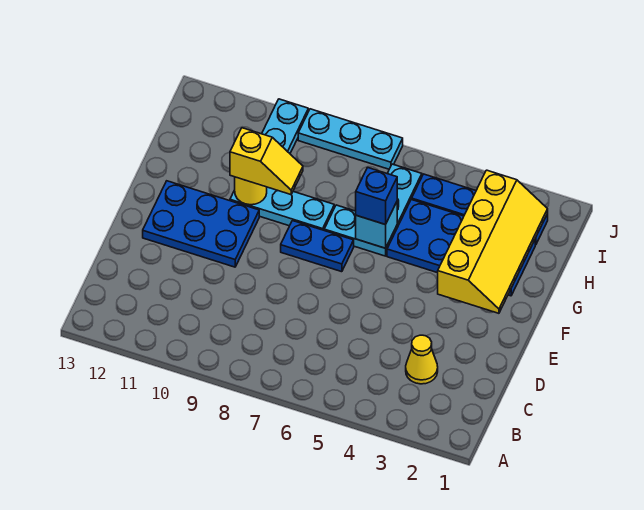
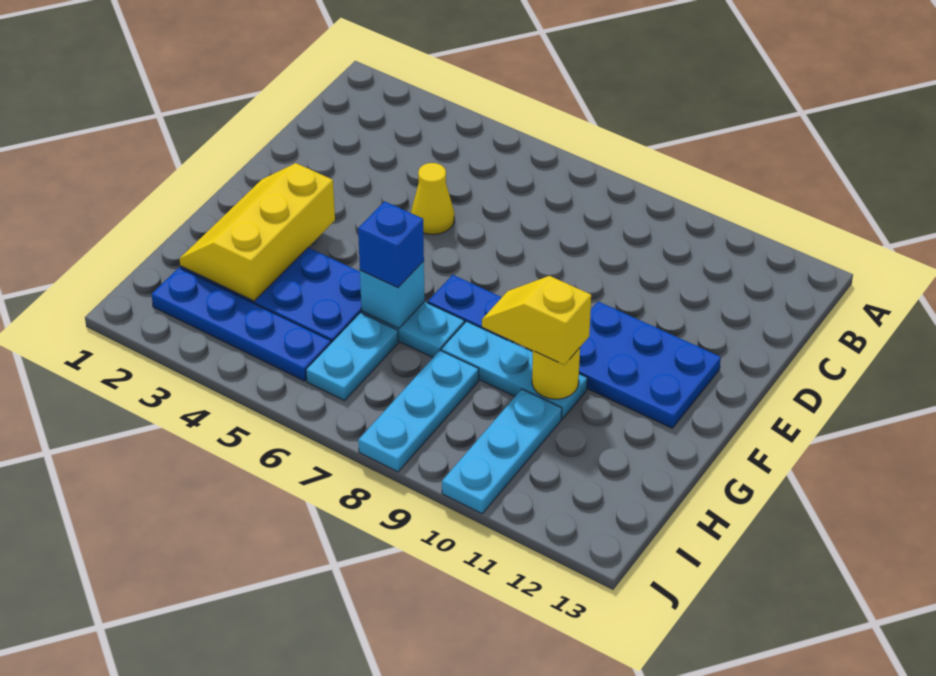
yellow cone C3 level 1 -> yellow cone D5 level 1
yellow slope F2:I3 level 2 top 3 -> yellow slope F2:H3 level 2 top 3
cyan plate J7:J9 level 1 -> cyan plate H8:J8 level 1

